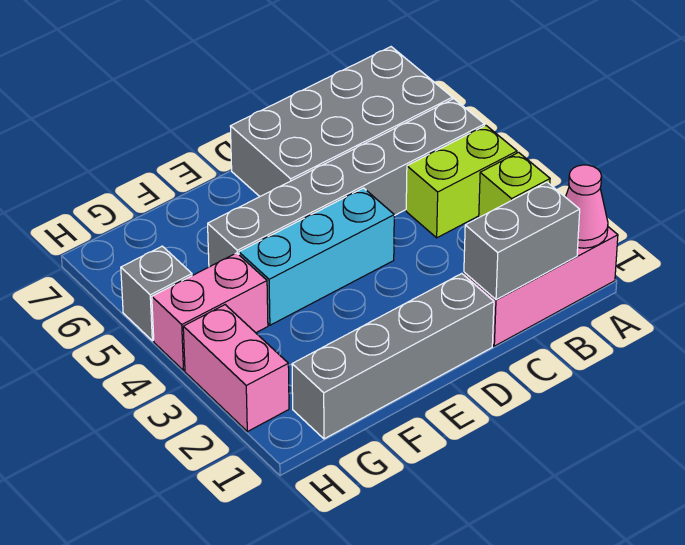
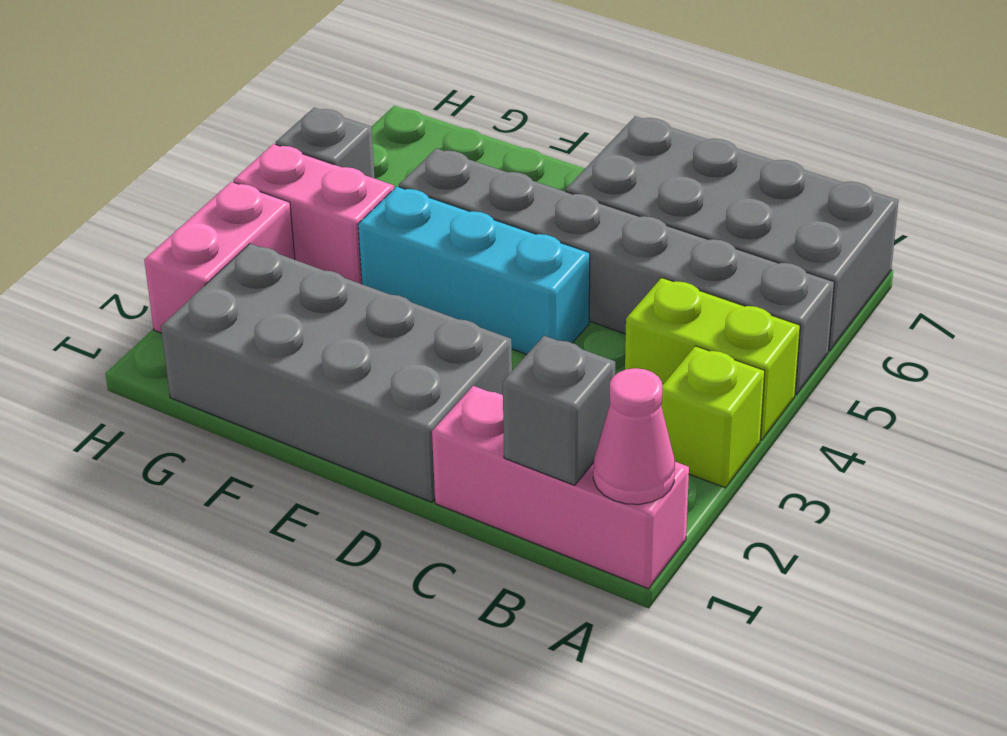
grey brick B1:C1 level 2 -> grey brick B1 level 2
grey brick D1:G1 level 1 -> grey brick D1:G2 level 1

